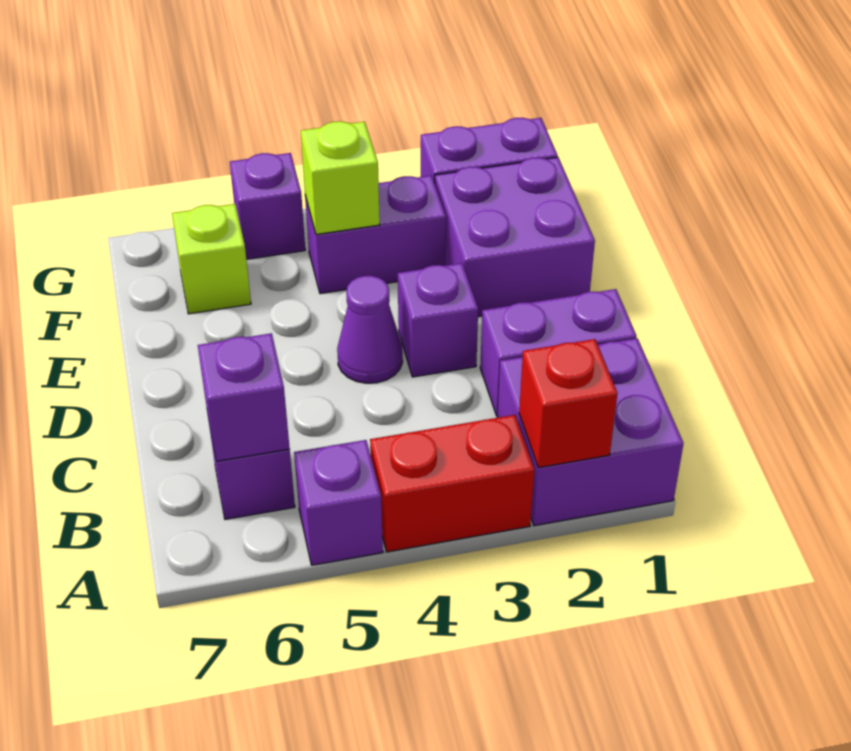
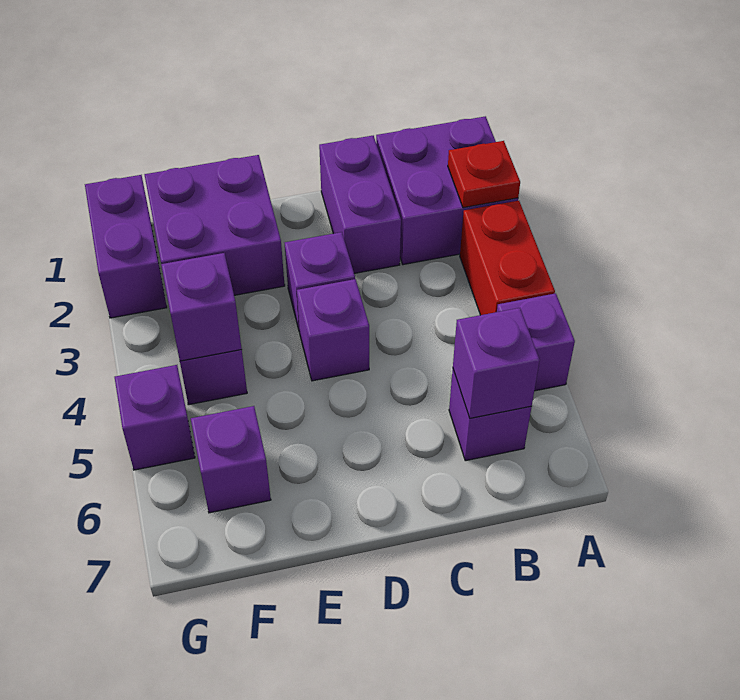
red brick A2 level 2 -> red plate A2 level 2
purple cone D4 level 1 -> purple brick D4 level 1
lime brick F4 level 2 -> purple brick F4 level 2
lime brick F6 level 1 -> purple brick F6 level 1

